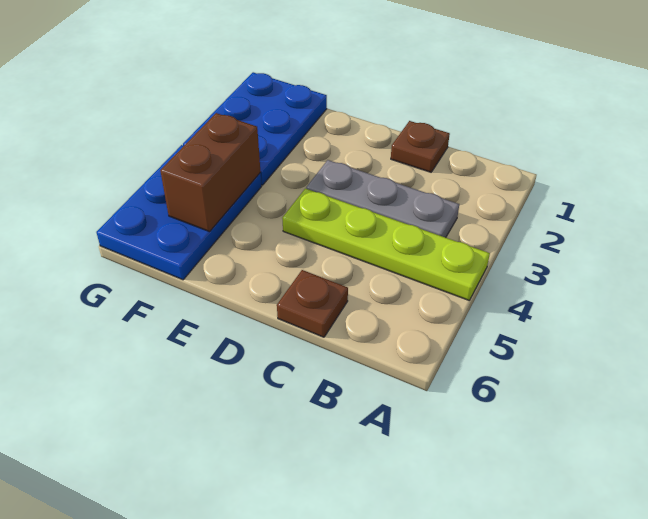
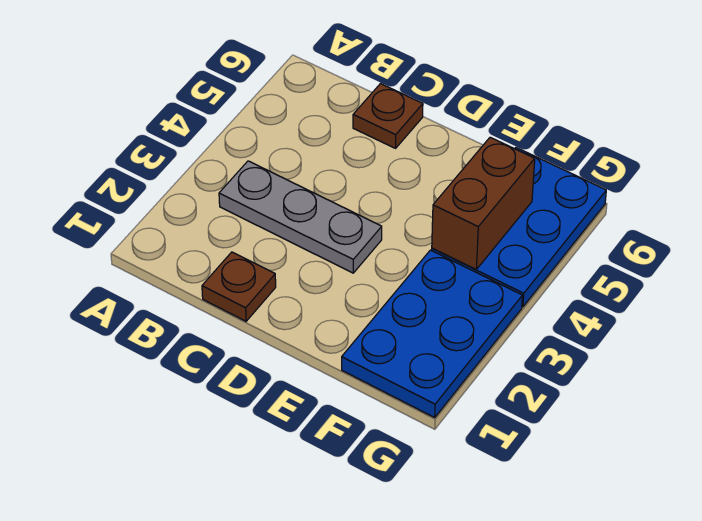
lime plate A4:D4 level 1 -> none

